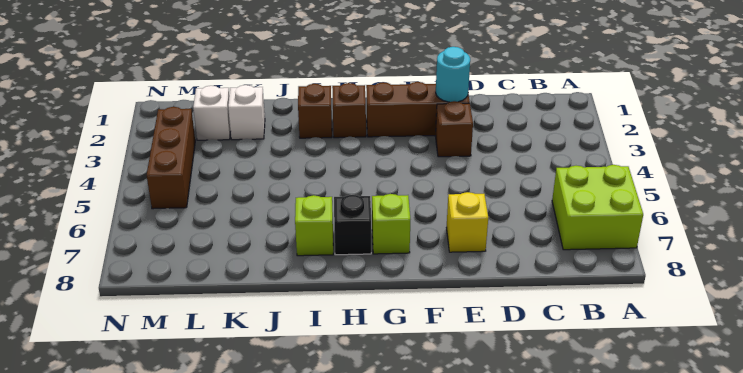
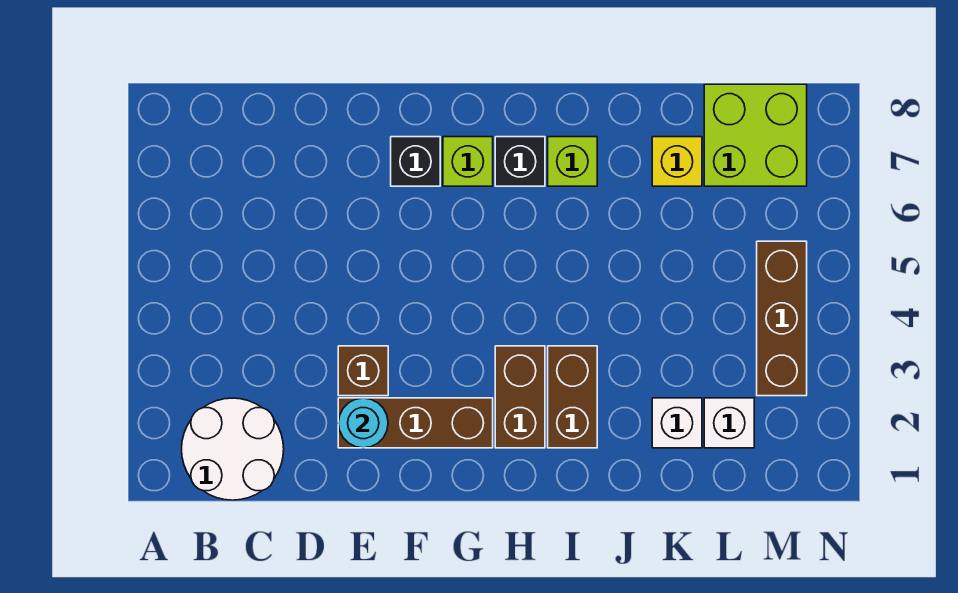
lime brick A6:B7 level 1 -> lime brick L7:M8 level 1
none -> white round brick B1:C2 level 1
yellow brick E7 level 1 -> yellow brick K7 level 1
none -> black brick F7 level 1
brown brick H2 level 1 -> brown brick H2:H3 level 1
brown brick I2 level 1 -> brown brick I2:I3 level 1

